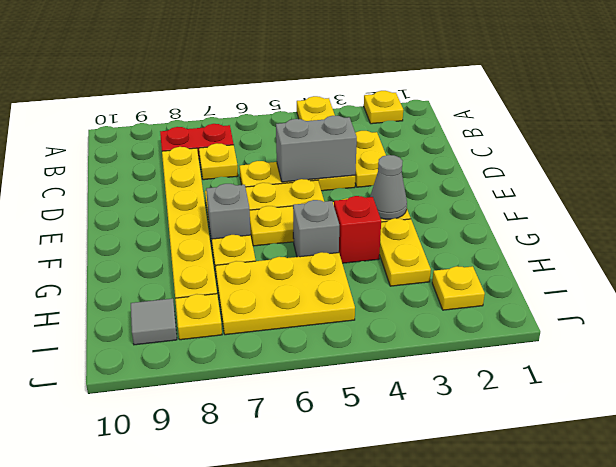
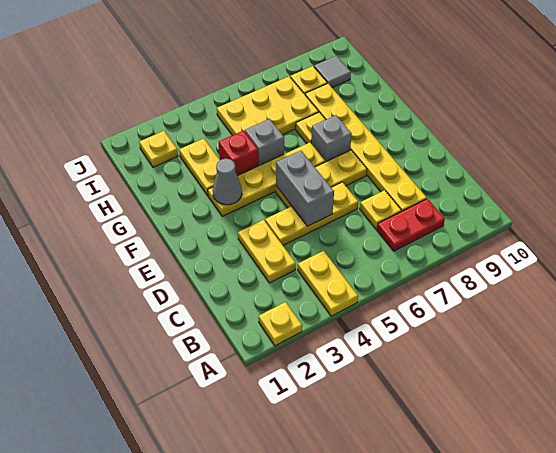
grey brick D4:D5 level 2 -> grey brick D5:E5 level 2

